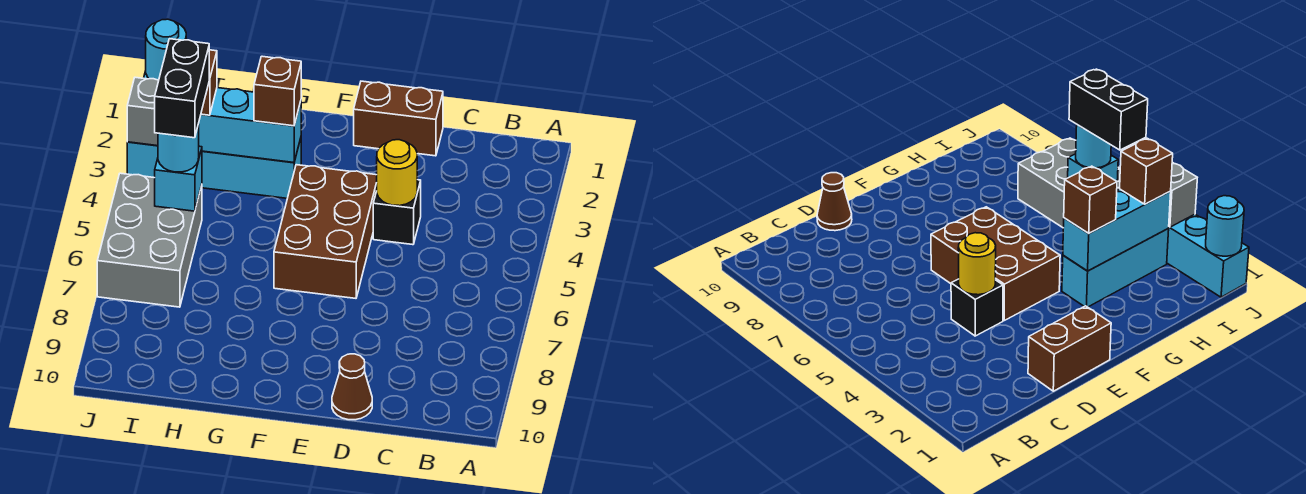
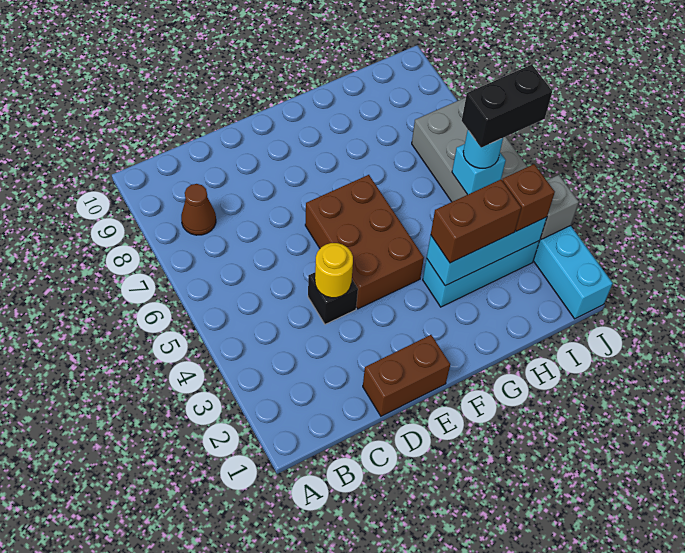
brown cone D10 level 1 -> brown cone B8 level 1
brown brick G3 level 3 -> brown brick G3:H3 level 3
black brick I4:I5 level 4 -> black brick I5:J5 level 4
cyan round brick J1 level 2 -> none

